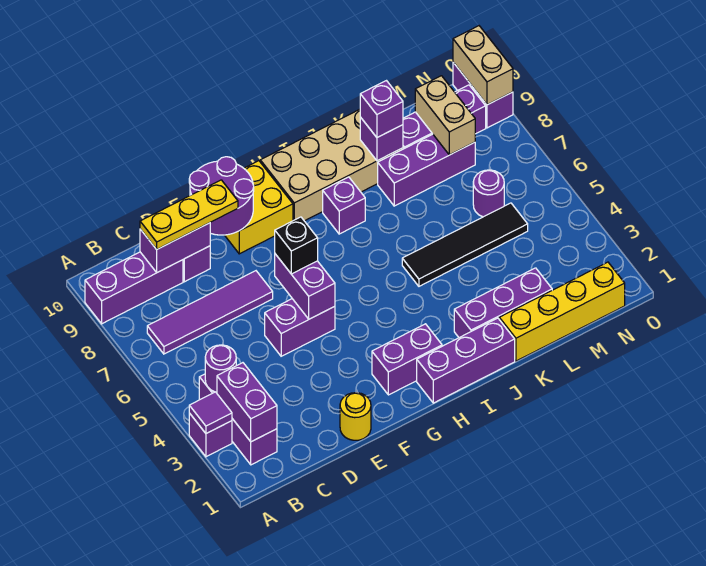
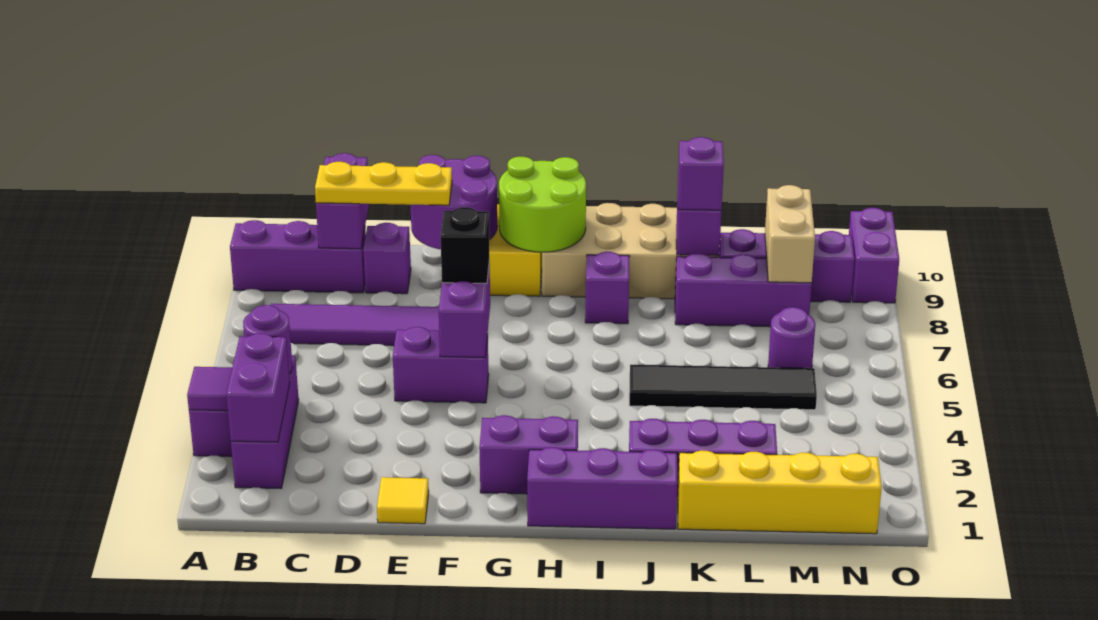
purple brick C9:D9 level 2 -> purple brick C9:C10 level 2
yellow round brick E1 level 1 -> yellow tile E1 level 1
none -> lime round brick G9:H10 level 2
tan brick O9:O10 level 2 -> none

